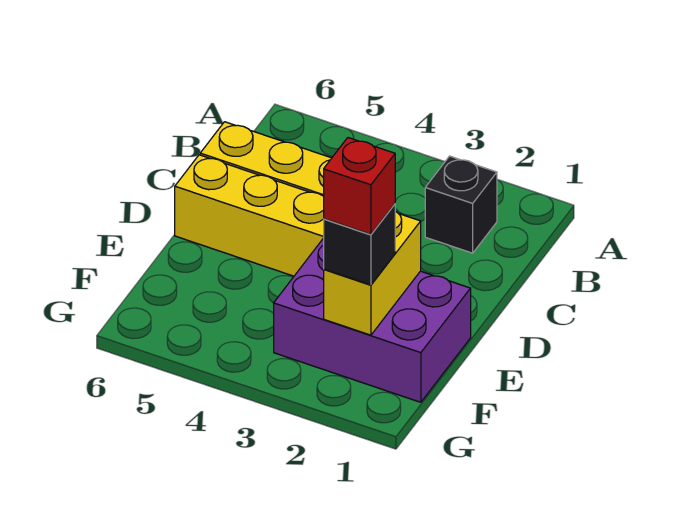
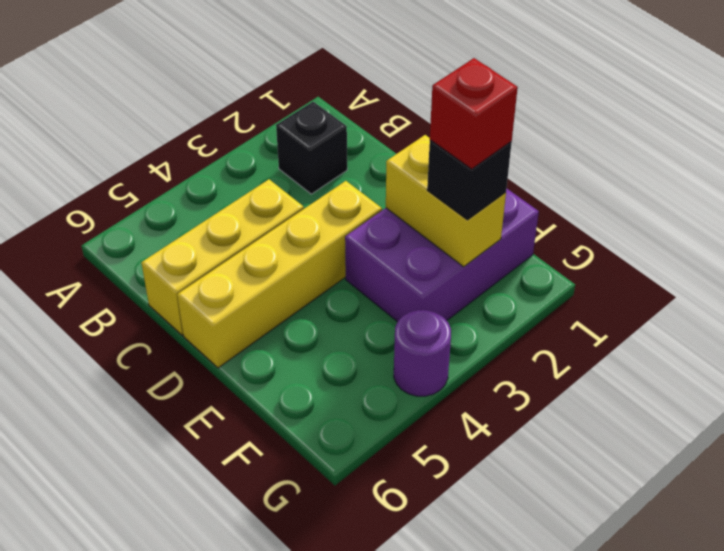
none -> purple round brick G4 level 1

